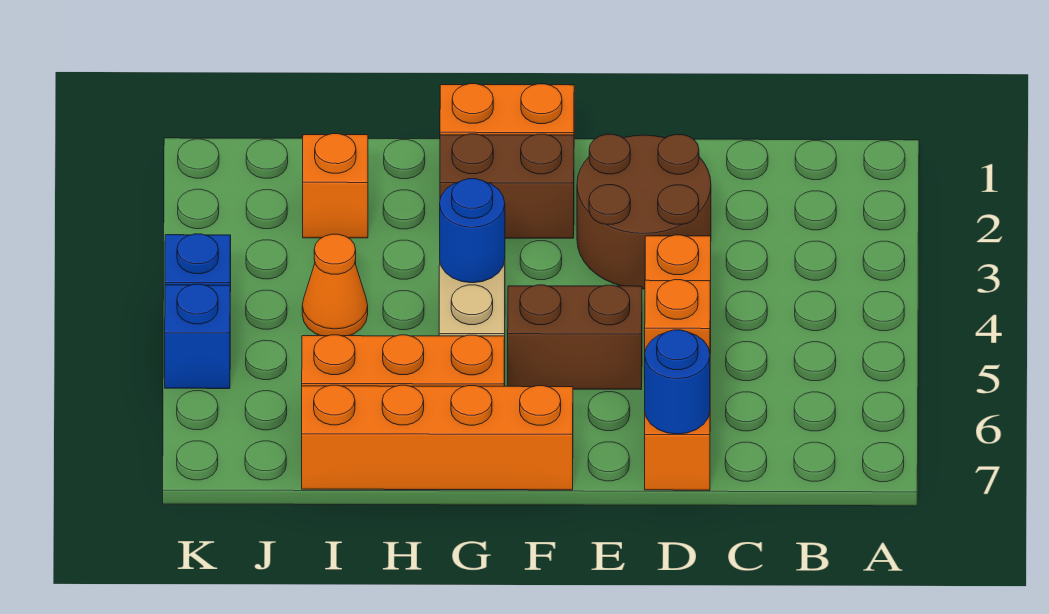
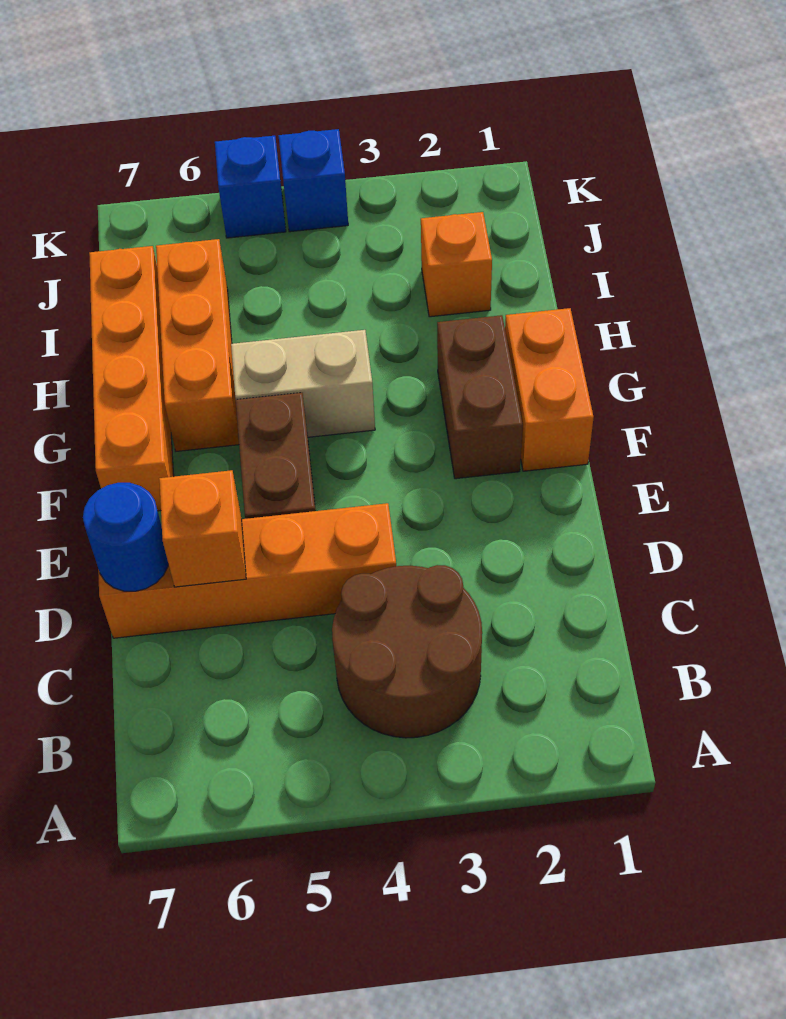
brown round brick D2:E3 level 1 -> brown round brick B3:C4 level 1
blue round brick G4 level 2 -> none
orange cone I4 level 1 -> none

